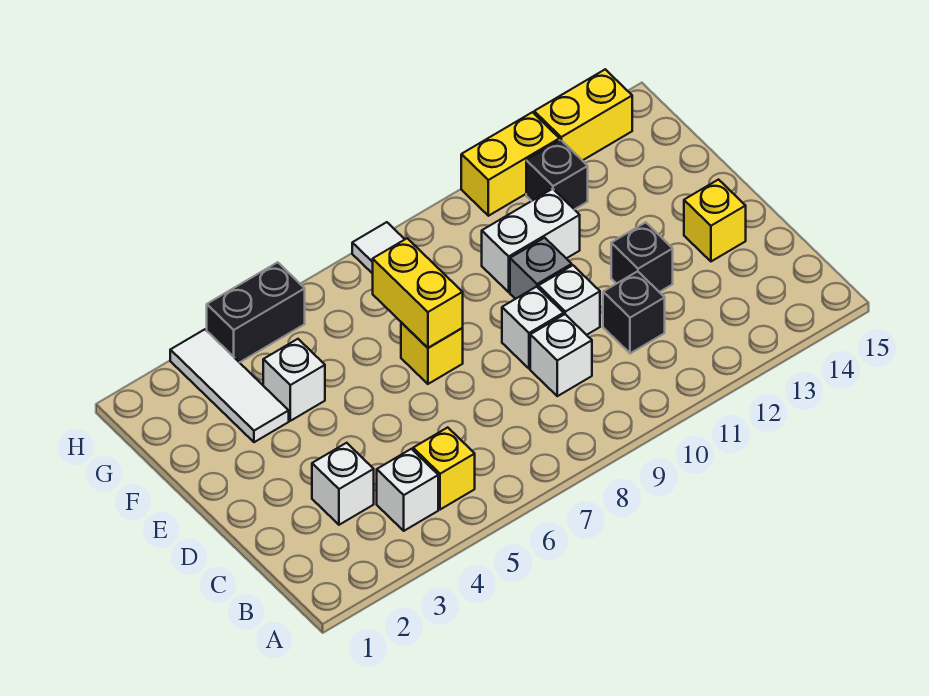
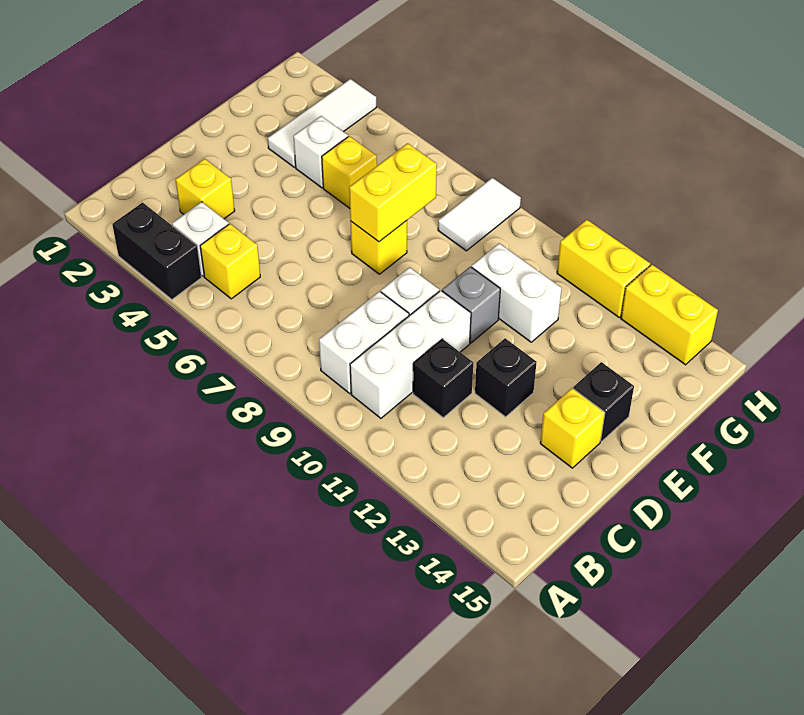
white brick C3 level 1 -> yellow brick C3 level 1
white brick C9 level 1 -> white brick B9:C9 level 1
white brick D10 level 1 -> white brick B10:D10 level 1
none -> yellow brick F5 level 1
black brick G12 level 1 -> black brick E14 level 1
black brick H4:H5 level 1 -> black brick A3:A4 level 1

